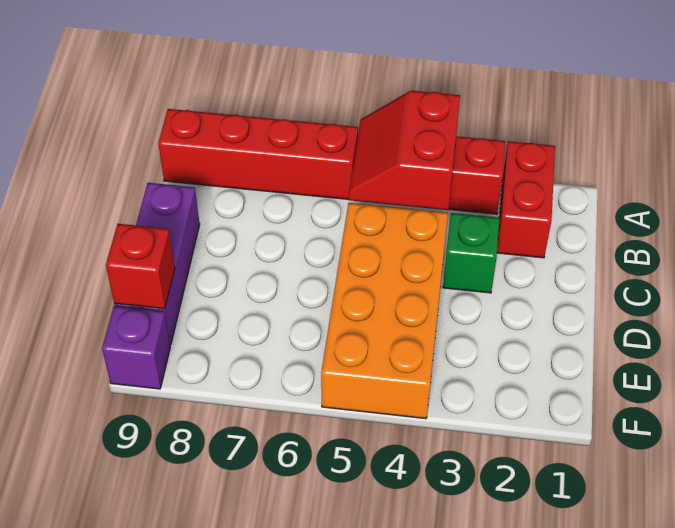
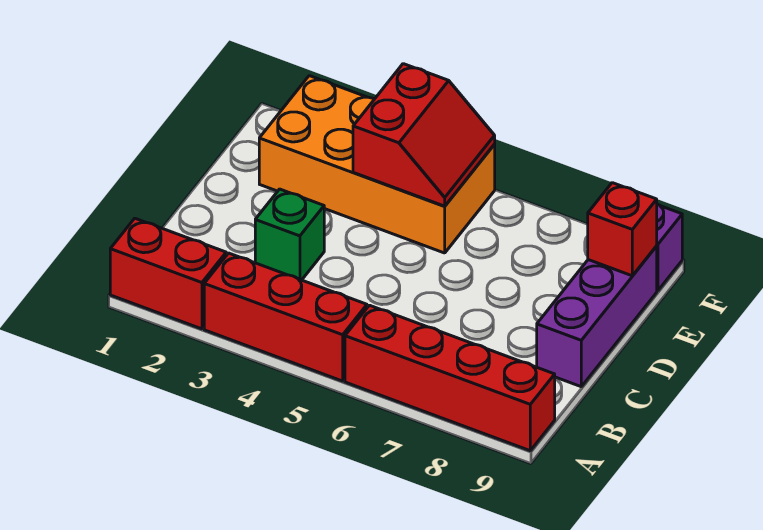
red brick A2:B2 level 1 -> red brick A1:A2 level 1
red slope A4:B5 level 2 top 4 -> red slope E4:F5 level 2 top 4
orange brick C4:F5 level 1 -> orange brick E2:F5 level 1

